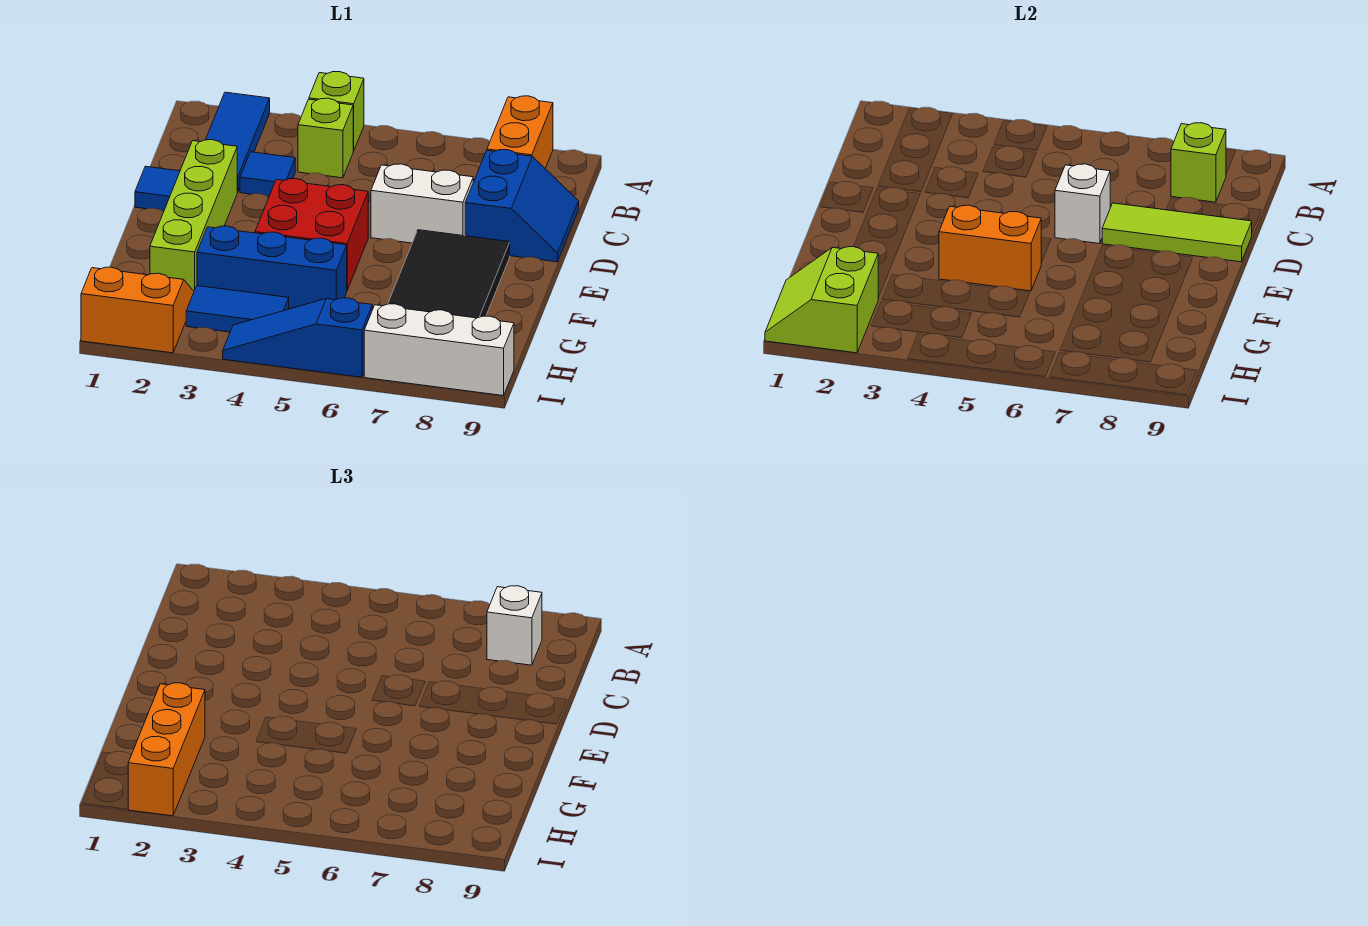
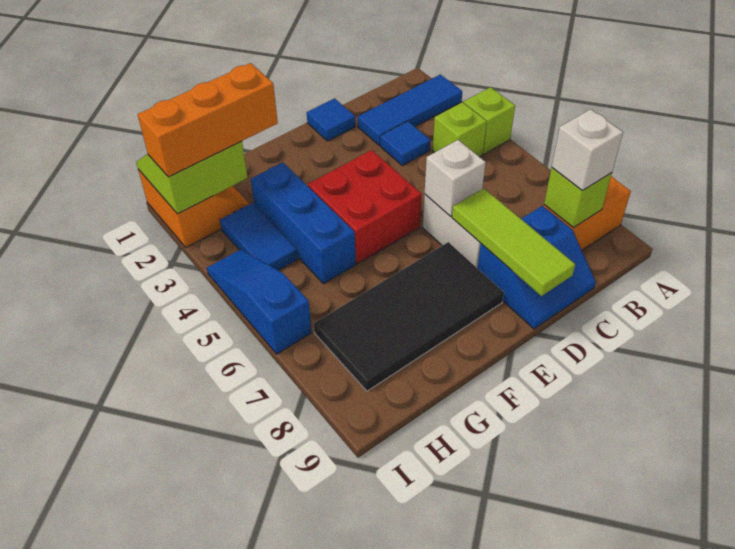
lime brick D2:G2 level 1 -> none
orange brick F4:F5 level 2 -> none
white brick I7:I9 level 1 -> none

